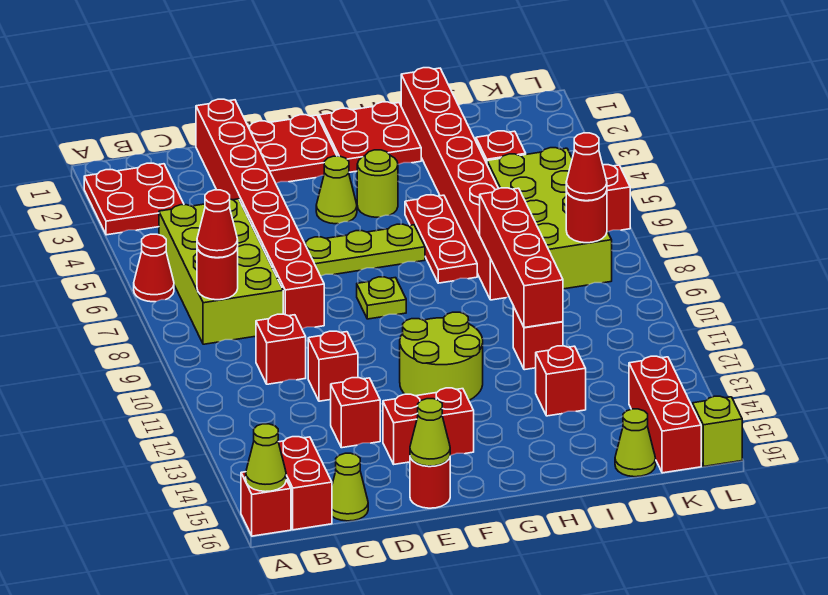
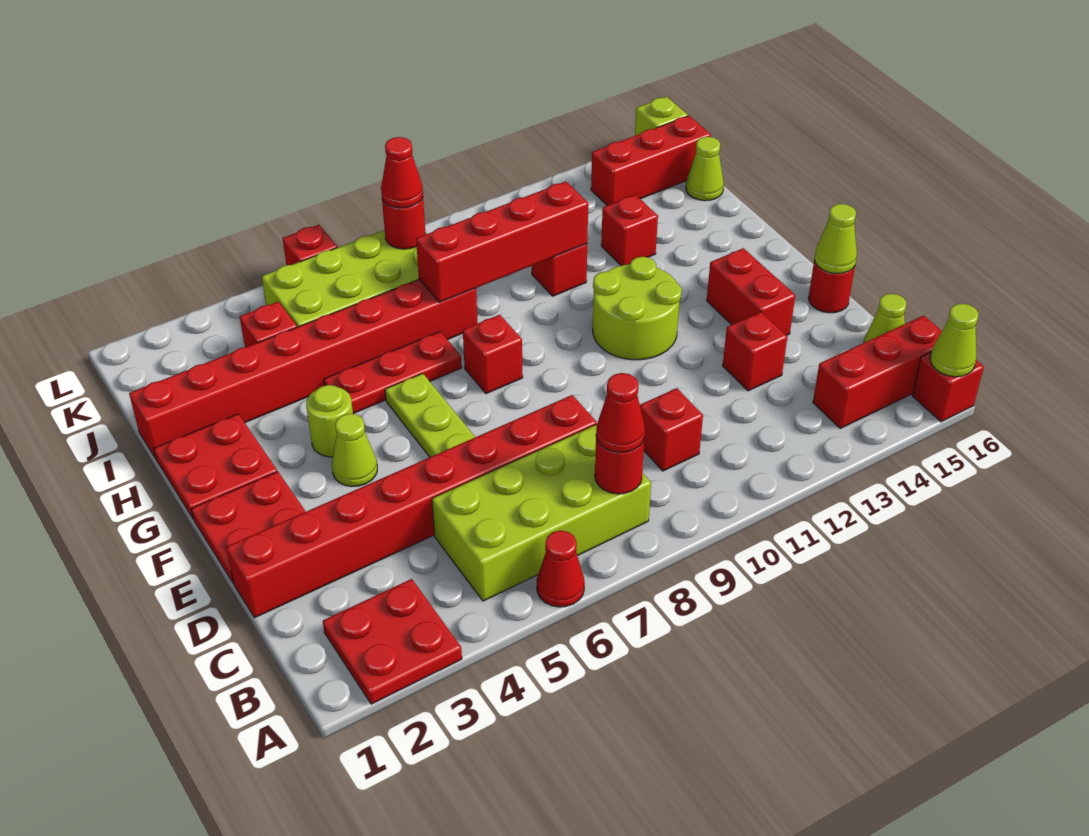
red brick B15:B16 level 1 -> red brick B14:B16 level 1
red brick D11 level 1 -> red brick G8 level 1
lime plate F8 level 1 -> none

